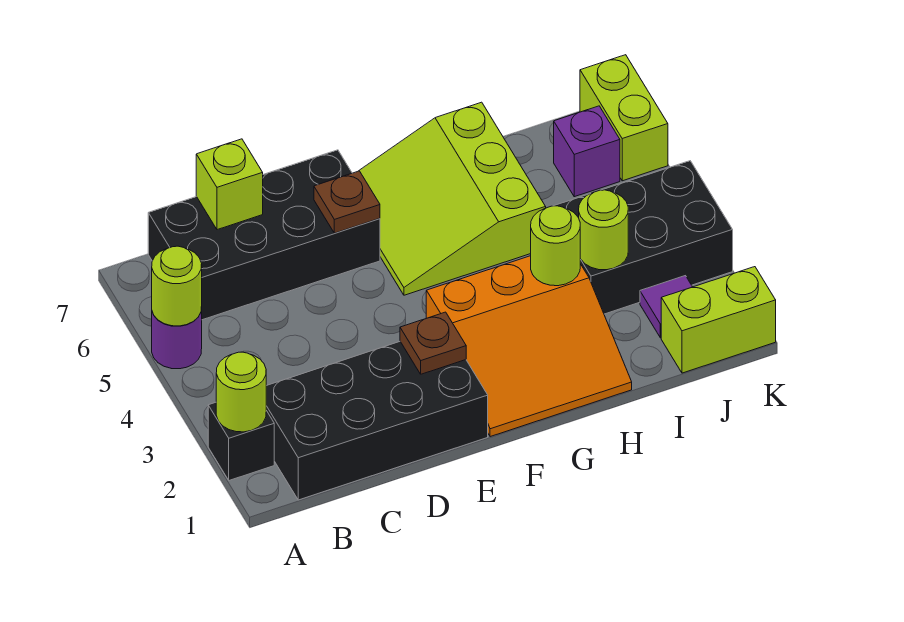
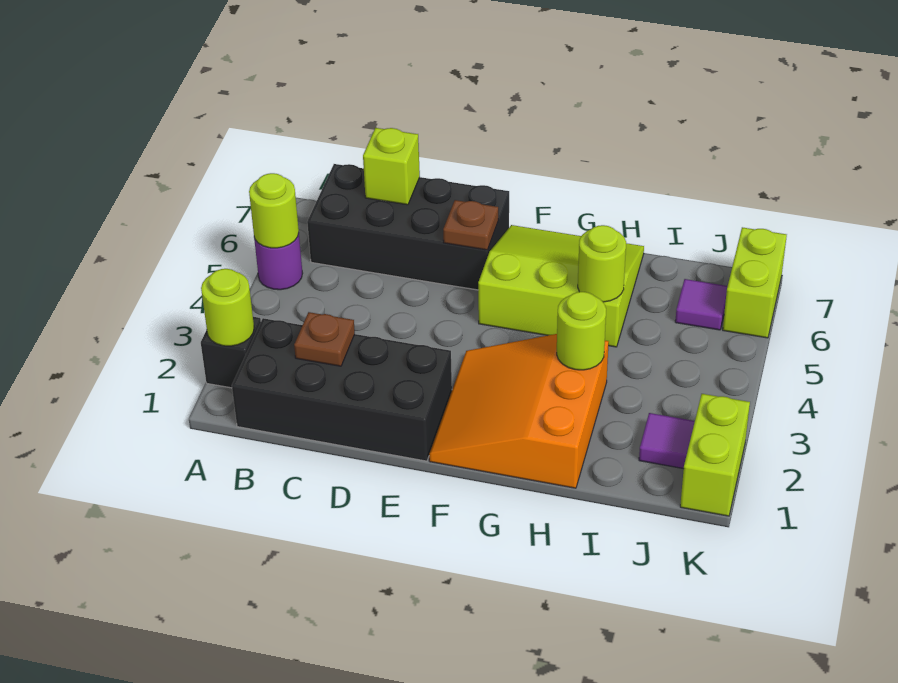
brown plate E2 level 2 -> brown plate C2 level 2
orange slope F1:H3 level 1 top 3 -> orange slope F1:H3 level 1 top H
lime slope F5:H7 level 1 top H -> lime slope F5:H7 level 1 top 5
black brick I3:K4 level 1 -> none
lime round brick I3 level 2 -> lime round brick H5 level 2
lime brick J1:K1 level 1 -> lime brick K1:K2 level 1
purple brick J6 level 1 -> purple tile J6 level 1

